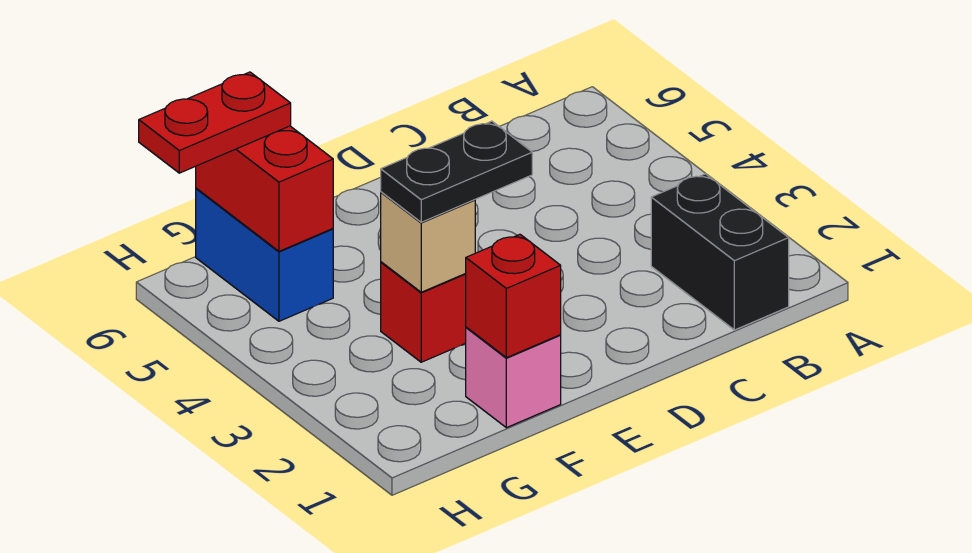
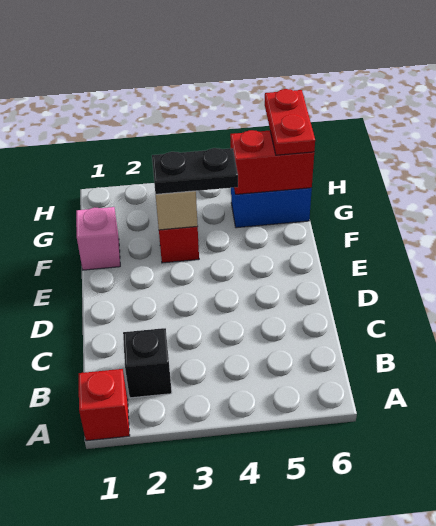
black brick B1:B2 level 1 -> black brick B2 level 1
black plate E3:F3 level 3 -> black plate F3:F4 level 3
red brick F1 level 2 -> red brick A1 level 1

